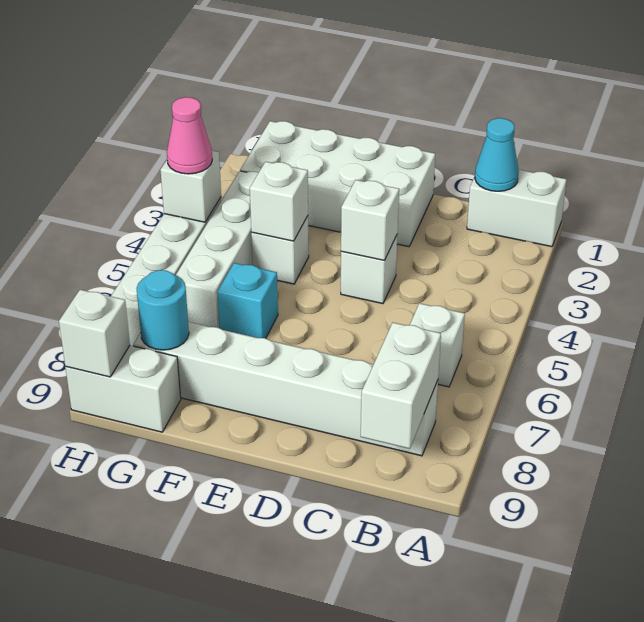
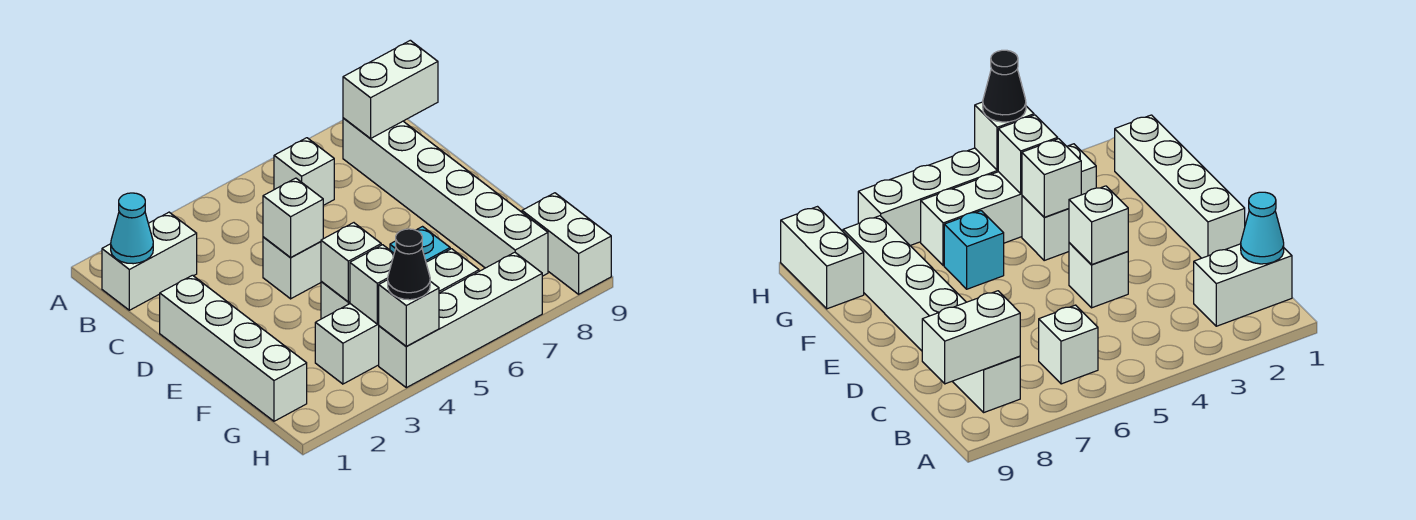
white brick A1:B1 level 1 -> white brick B1:B2 level 1
white brick D1:G2 level 1 -> white brick D1:G1 level 1
cyan round brick G8 level 2 -> none
pink cone H4 level 3 -> black cone H4 level 3
white brick H9 level 2 -> white brick G4 level 2

